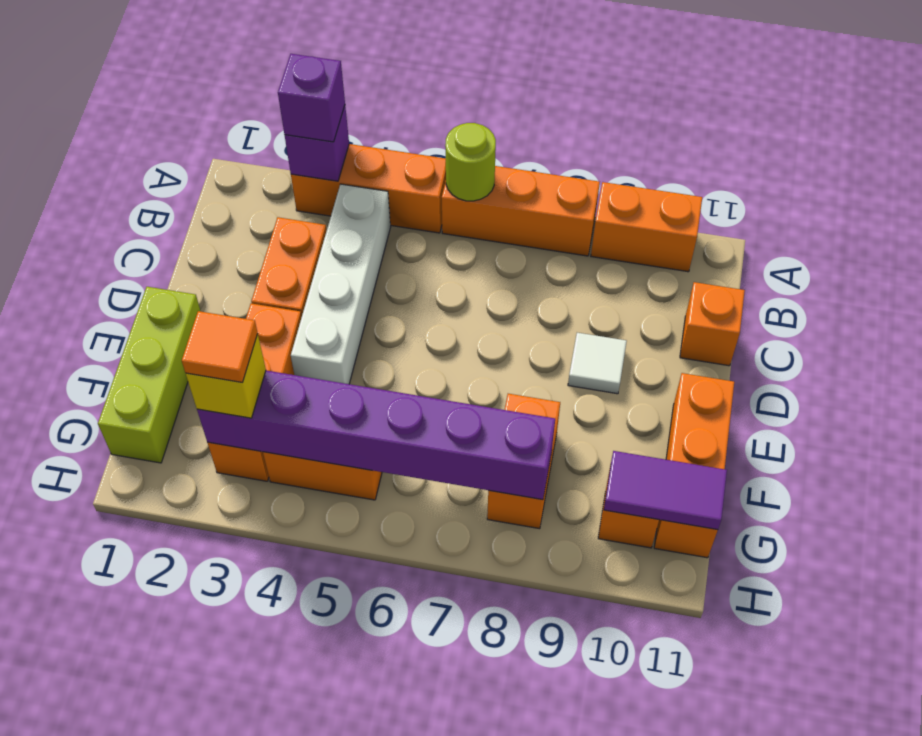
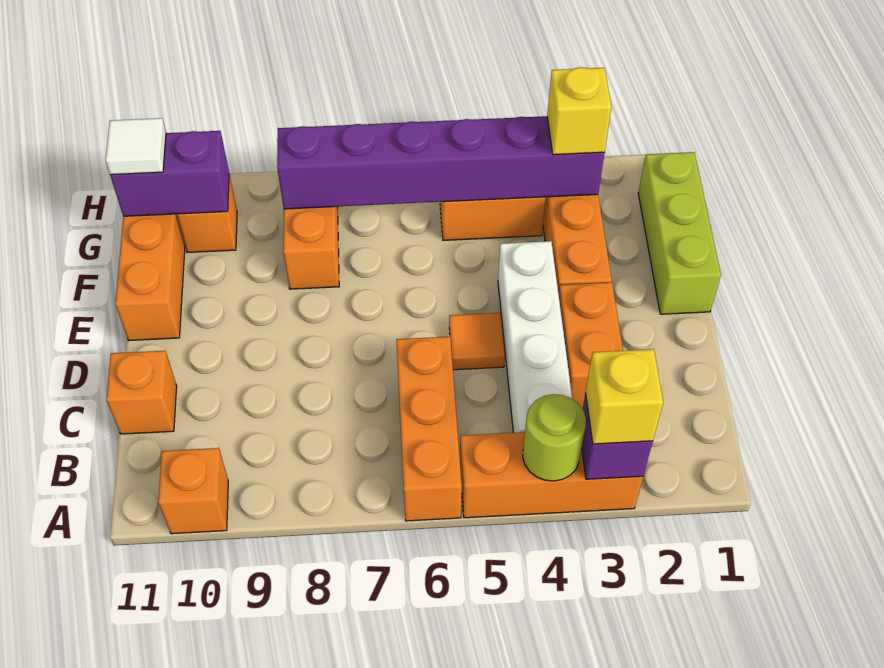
purple brick A3 level 3 -> yellow brick A3 level 3
orange brick A6:A8 level 1 -> orange brick A6:C6 level 1
lime round brick A6 level 2 -> lime round brick A4 level 2
orange brick A9:A10 level 1 -> orange brick A10 level 1
white tile D9 level 1 -> white tile G11 level 3
orange tile G3 level 4 -> orange tile D5 level 1
purple tile G10:G11 level 2 -> purple brick G10:G11 level 2

